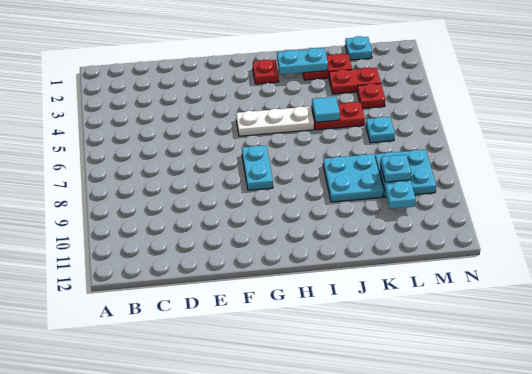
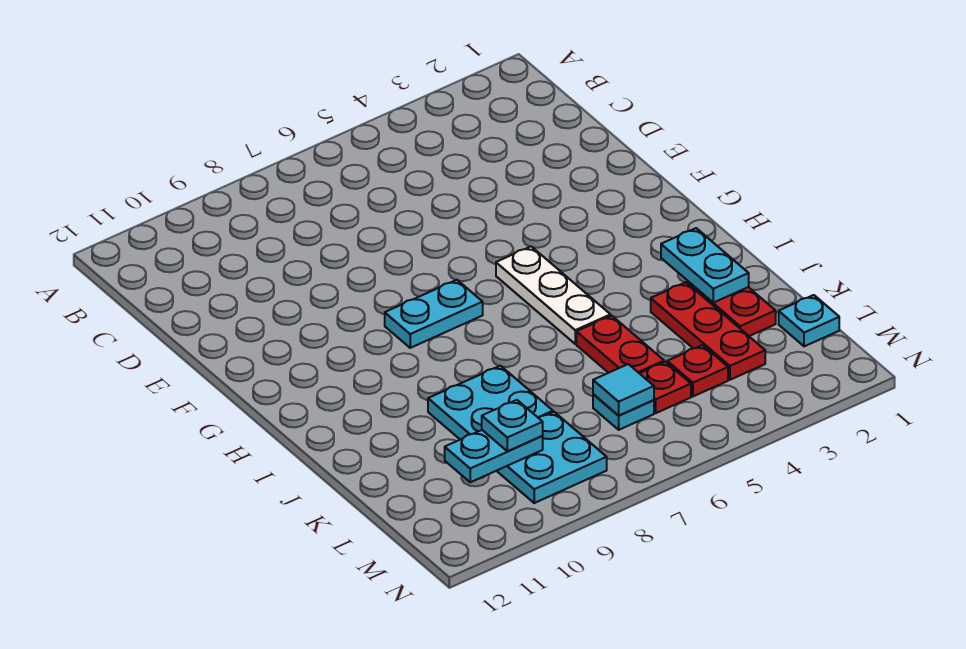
red plate H2 level 1 -> red plate L5 level 1
cyan tile J5 level 2 -> cyan tile L6 level 2
red plate K3:L3 level 1 -> red plate J3:L3 level 1

